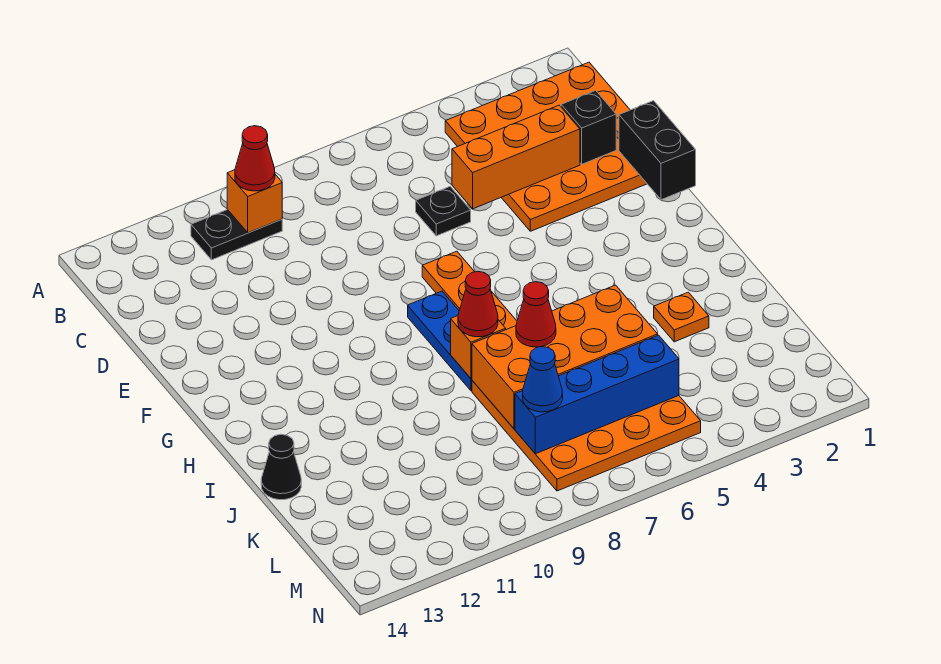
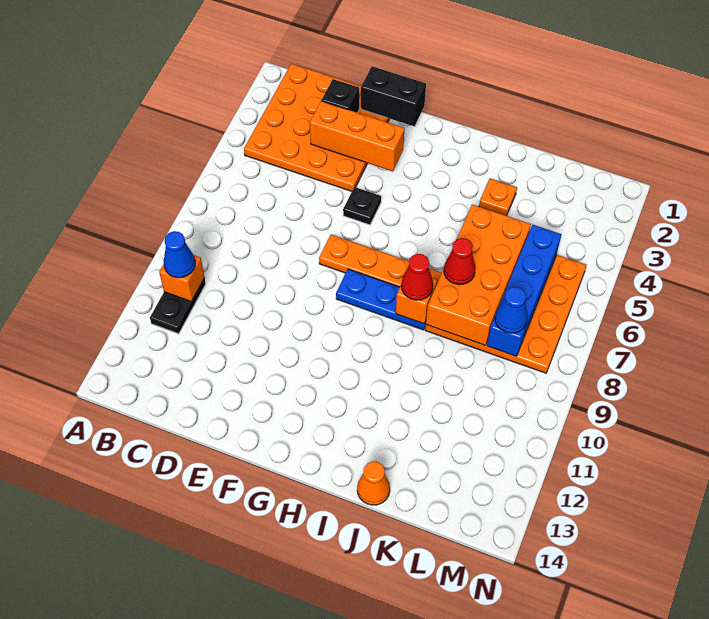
red cone B10 level 3 -> blue cone B10 level 3
orange brick D3:D5 level 2 -> orange brick D3:F3 level 2
black plate D6 level 1 -> black plate F5 level 1
black cone J14 level 1 -> orange cone J14 level 1

